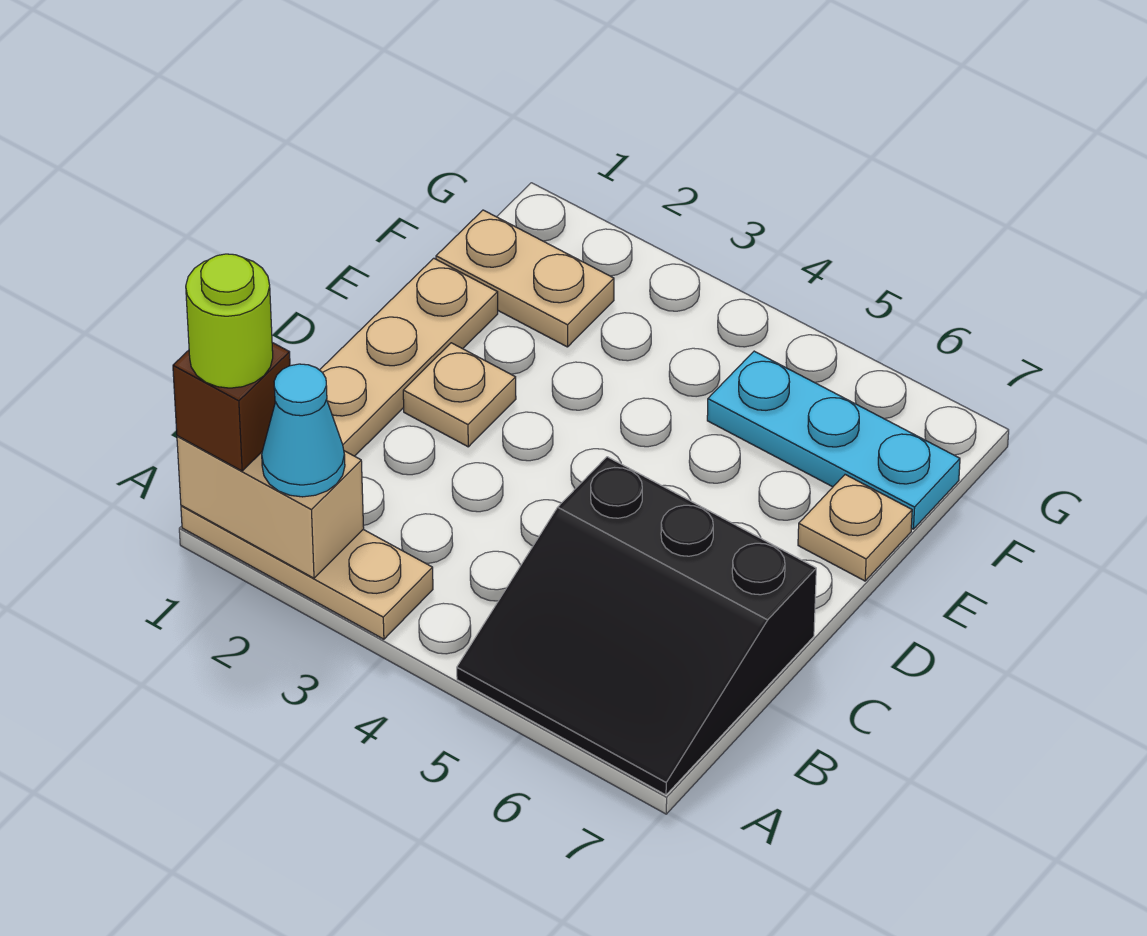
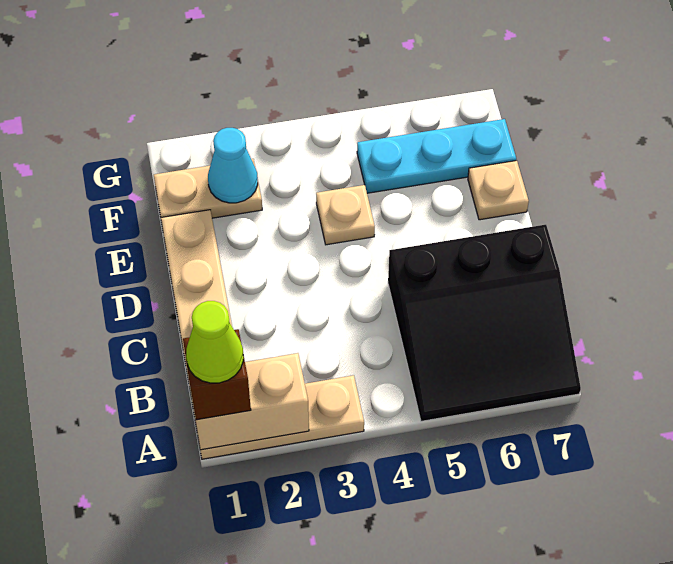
lime round brick A1 level 4 -> lime cone A1 level 4
cyan cone A2 level 3 -> cyan cone F2 level 2
tan plate D2 level 1 -> tan plate E4 level 1

